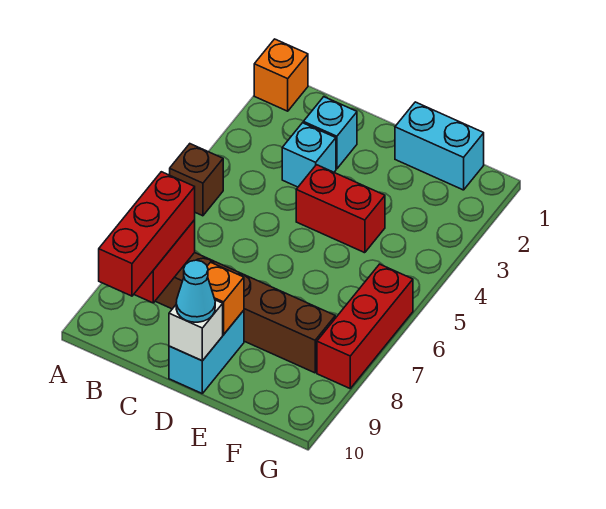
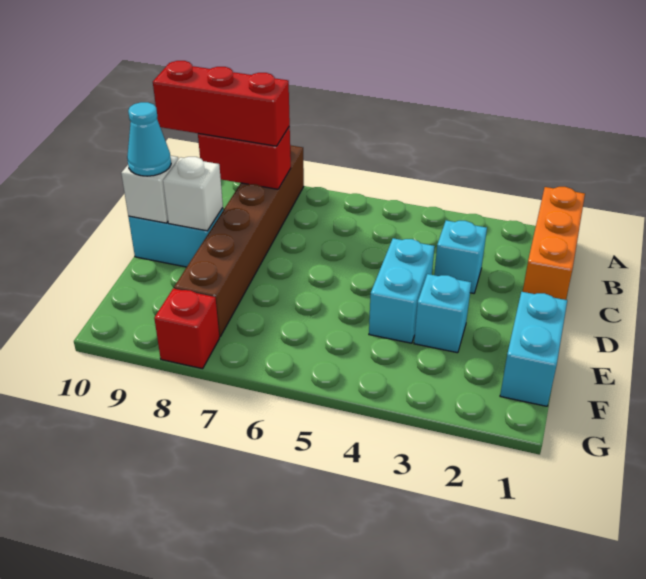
orange brick A1 level 1 -> orange brick A1:C1 level 1
brown brick A5 level 1 -> none
cyan brick C2 level 1 -> cyan brick E3 level 1
red brick D4:E4 level 1 -> cyan brick D4:E4 level 1
orange brick D9 level 2 -> white brick D9 level 2
red brick G6:G8 level 1 -> red brick G8 level 1

